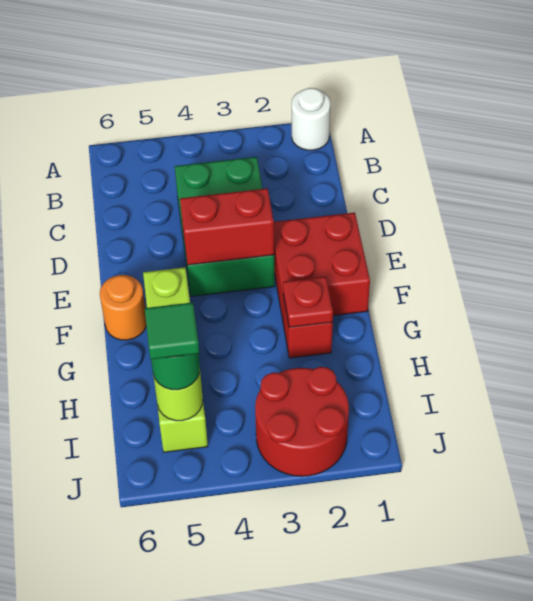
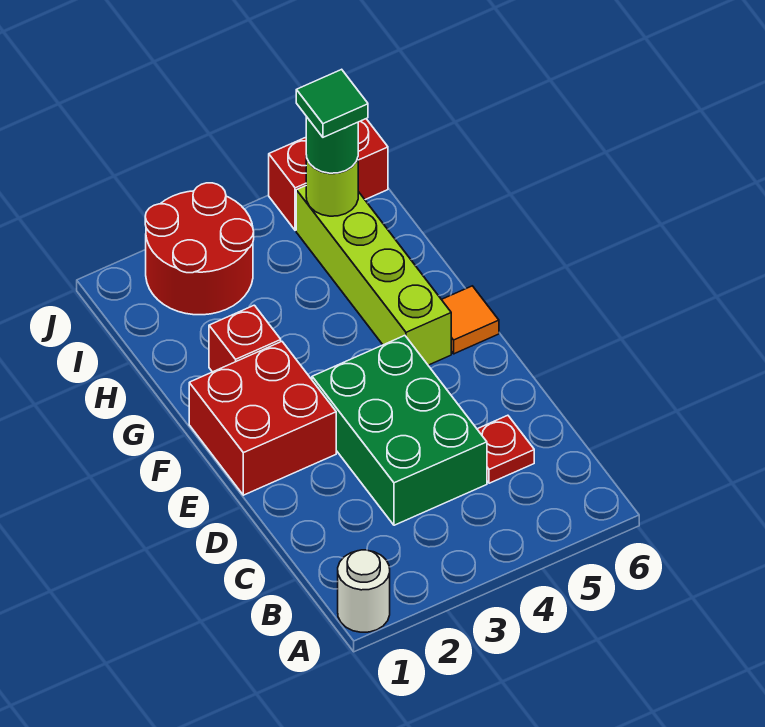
red brick E3:E4 level 2 -> red brick J5:J6 level 1
orange round brick F6 level 1 -> orange tile F6 level 1
red plate G2 level 2 -> red plate C5 level 1

